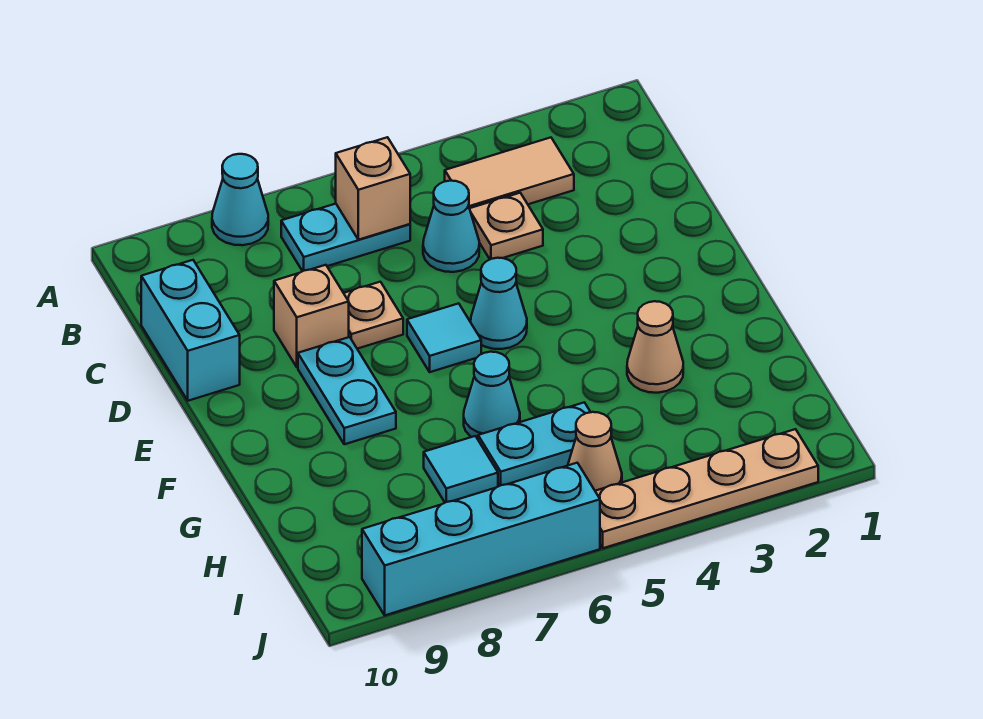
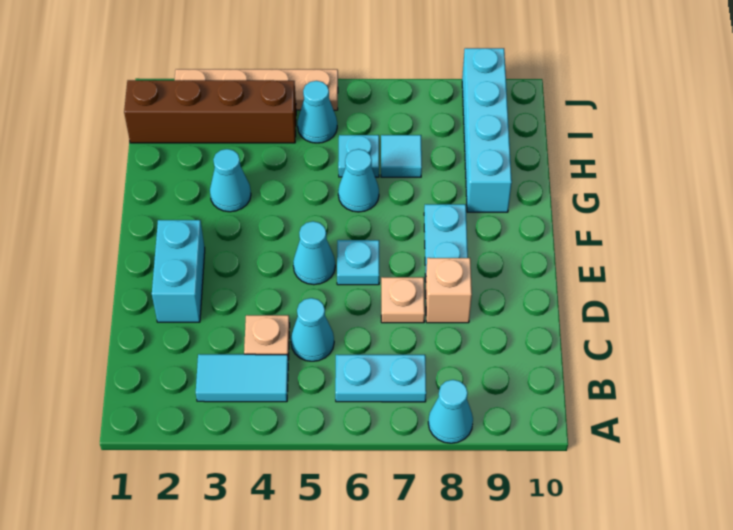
tan tile B3:B4 level 1 -> cyan tile B3:B4 level 1
tan brick B6 level 2 -> none
cyan brick C10:D10 level 1 -> cyan brick D2:E2 level 1
cyan tile E6 level 1 -> cyan plate E6 level 1
tan cone G3 level 1 -> cyan cone G3 level 1
cyan plate H5:H6 level 1 -> cyan plate H6 level 1
none -> brown brick I1:I4 level 1
tan cone I5 level 1 -> cyan cone I5 level 1
cyan brick J6:J9 level 1 -> cyan brick G9:J9 level 1

